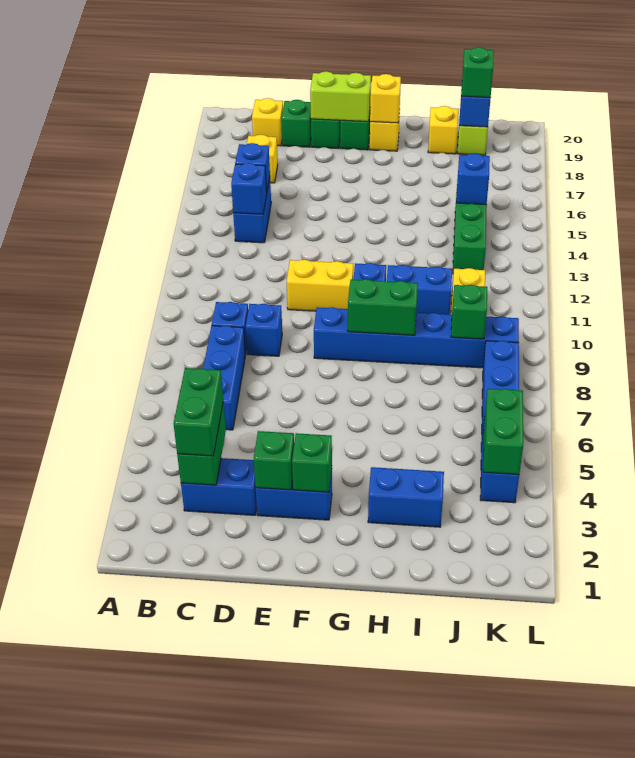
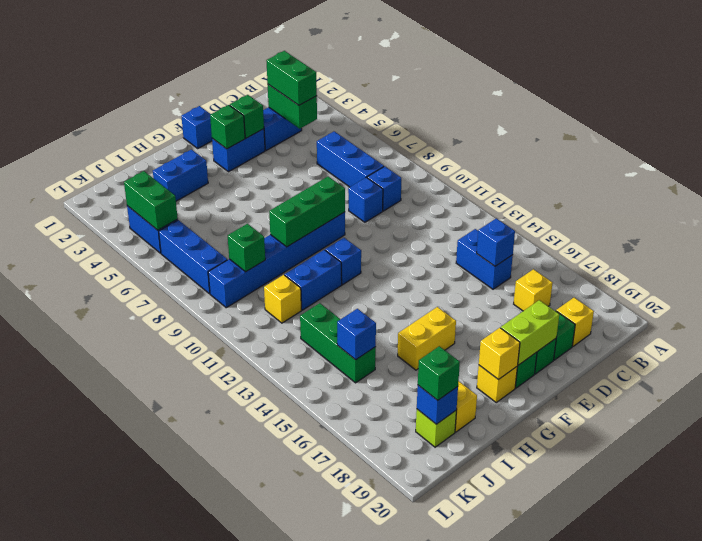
blue brick C14 level 2 -> blue brick F1 level 1
yellow brick E11:F11 level 1 -> yellow brick G16:H16 level 1
green brick G9:H9 level 2 -> green brick F9:H9 level 2

